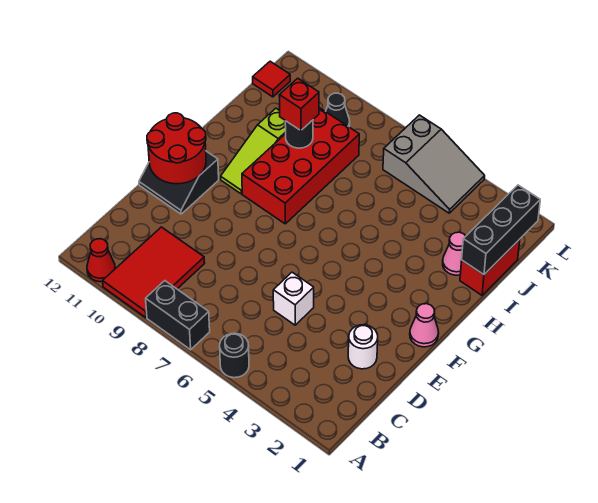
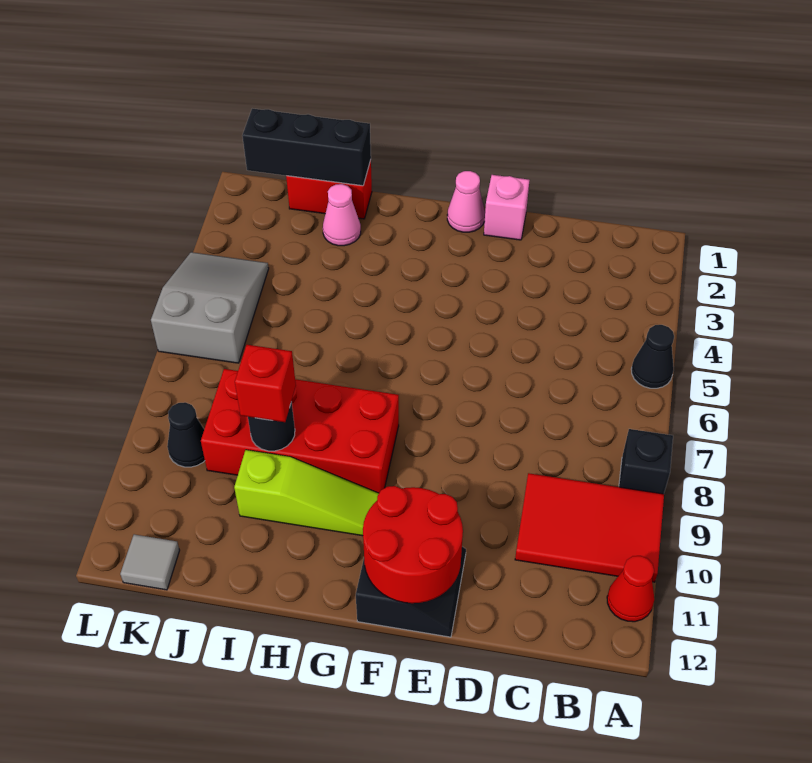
black round brick A5 level 1 -> black cone A5 level 1
black brick A7:A8 level 1 -> black brick A8 level 1
white round brick D2 level 1 -> none
white brick D5 level 1 -> none
none -> pink brick E1 level 1
red tile K12 level 1 -> grey tile K12 level 1

